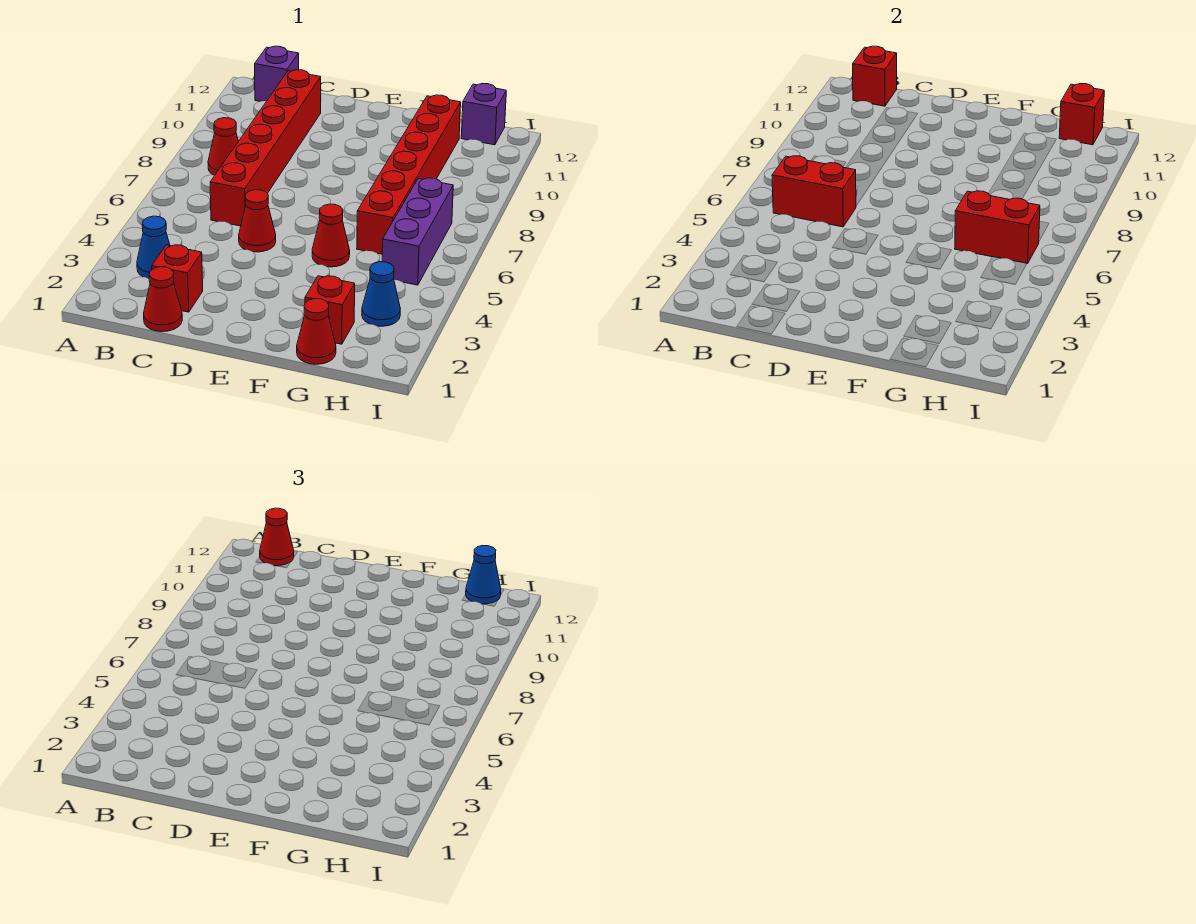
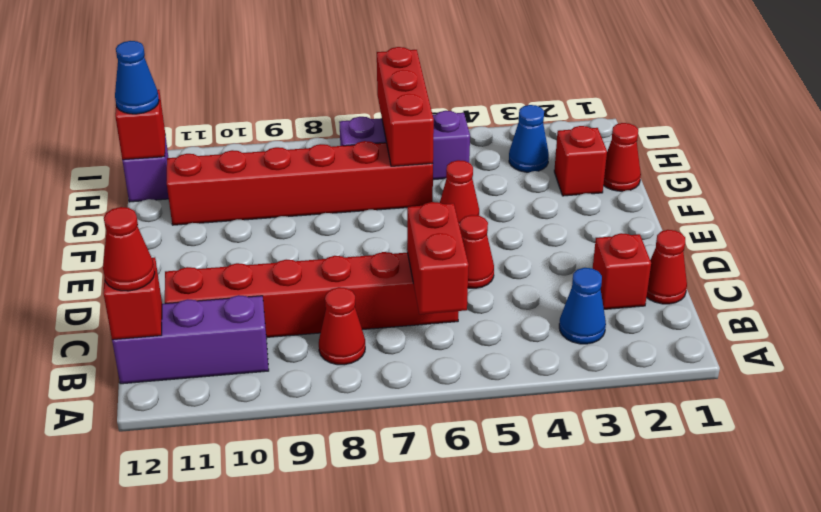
purple brick B12 level 1 -> purple brick B10:B12 level 1
red brick G6:H6 level 2 -> red brick G6:I6 level 2

